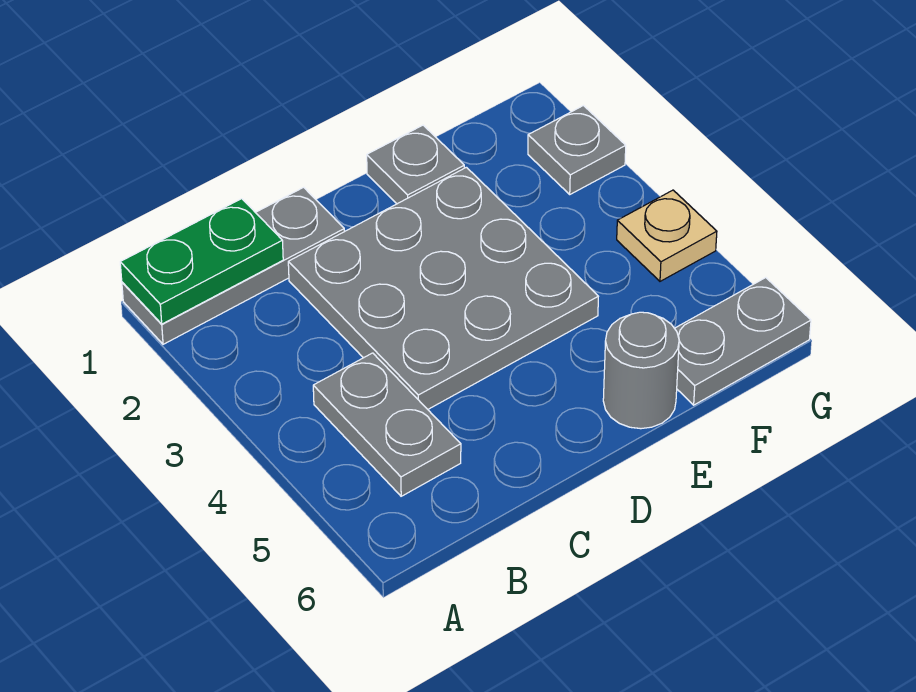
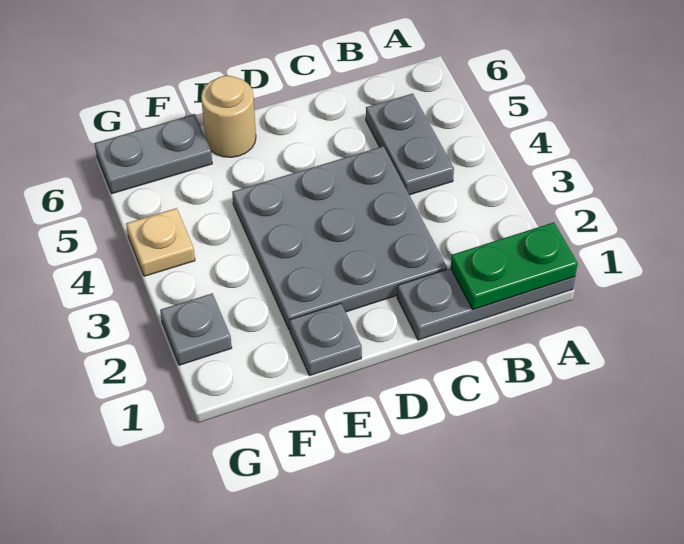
grey round brick E6 level 1 -> tan round brick E6 level 1

